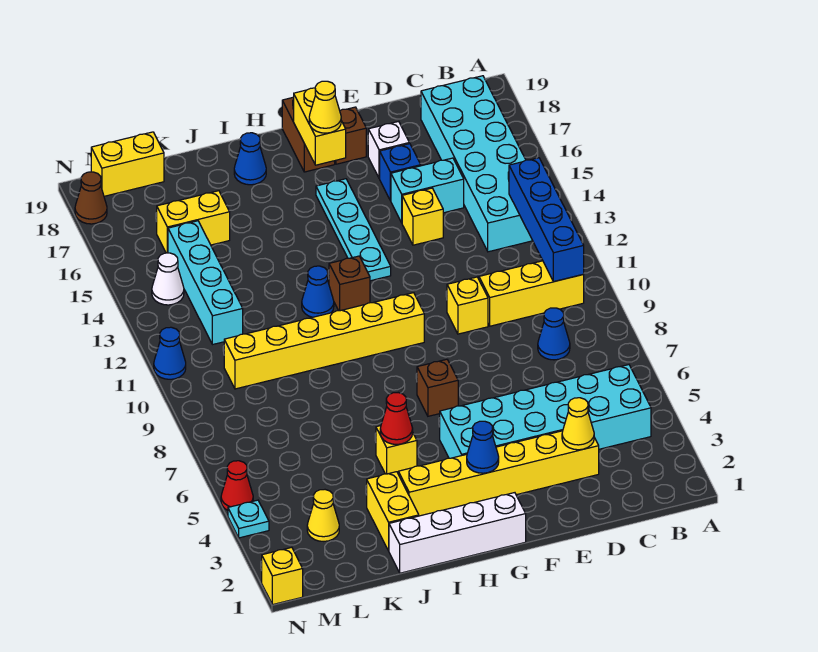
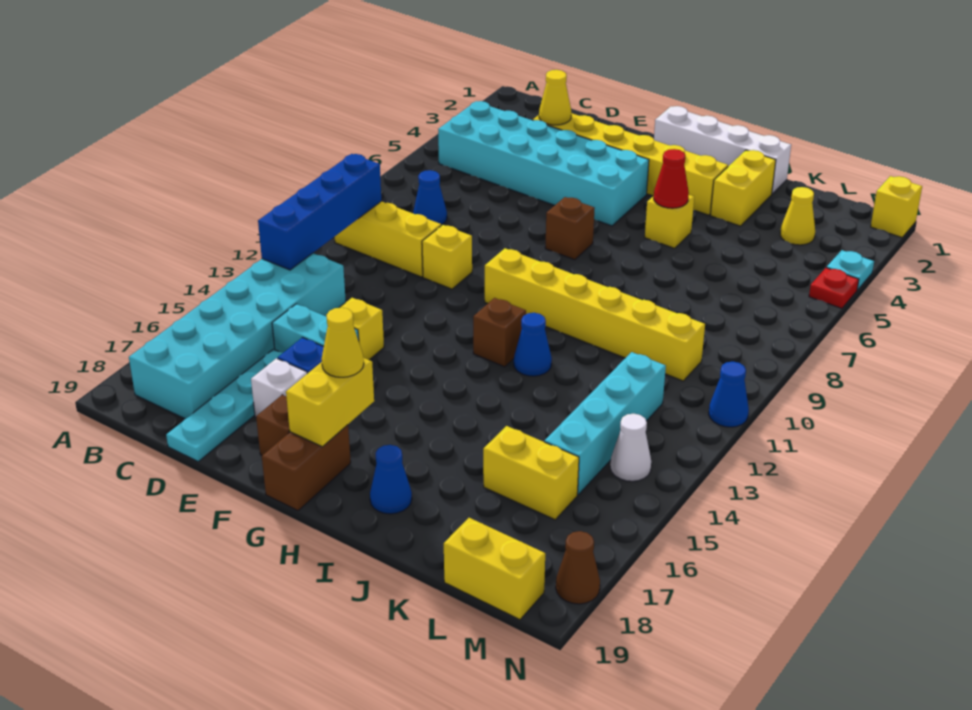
blue cone G3 level 2 -> none
cyan plate G13:G16 level 1 -> cyan plate D16:D19 level 1
red cone N5 level 1 -> red plate N5 level 1

